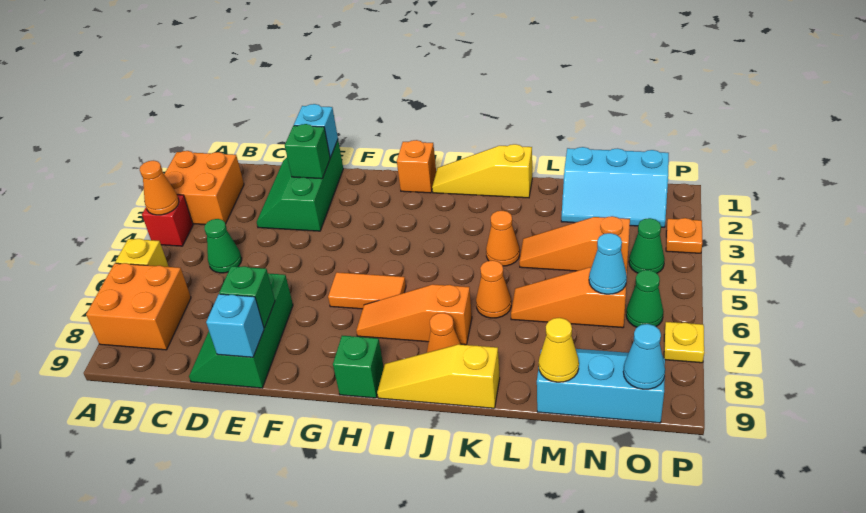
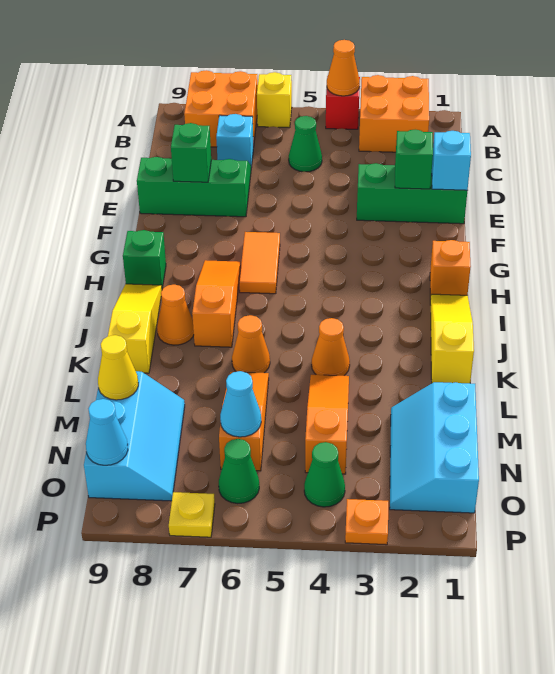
cyan brick E9 level 2 -> cyan brick C7 level 1

